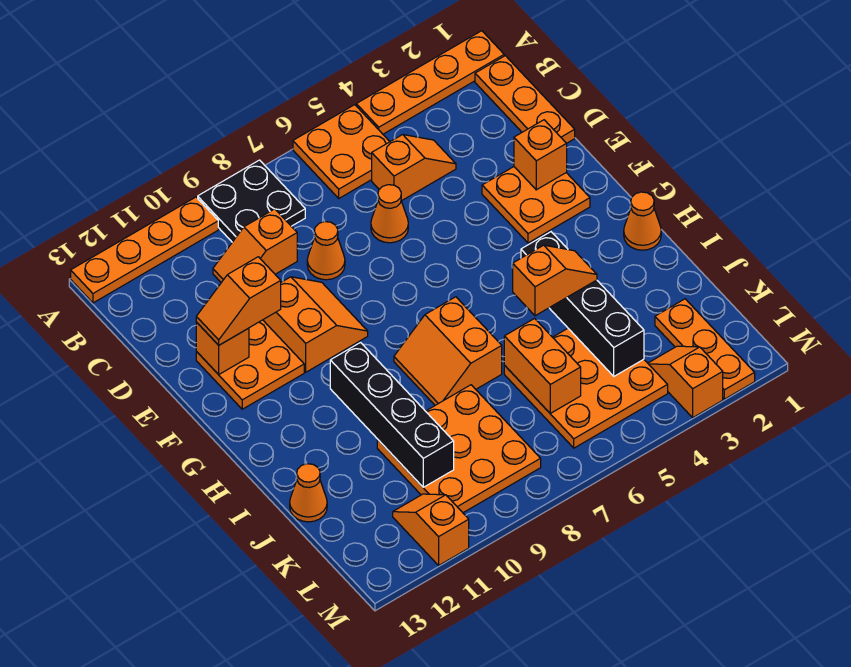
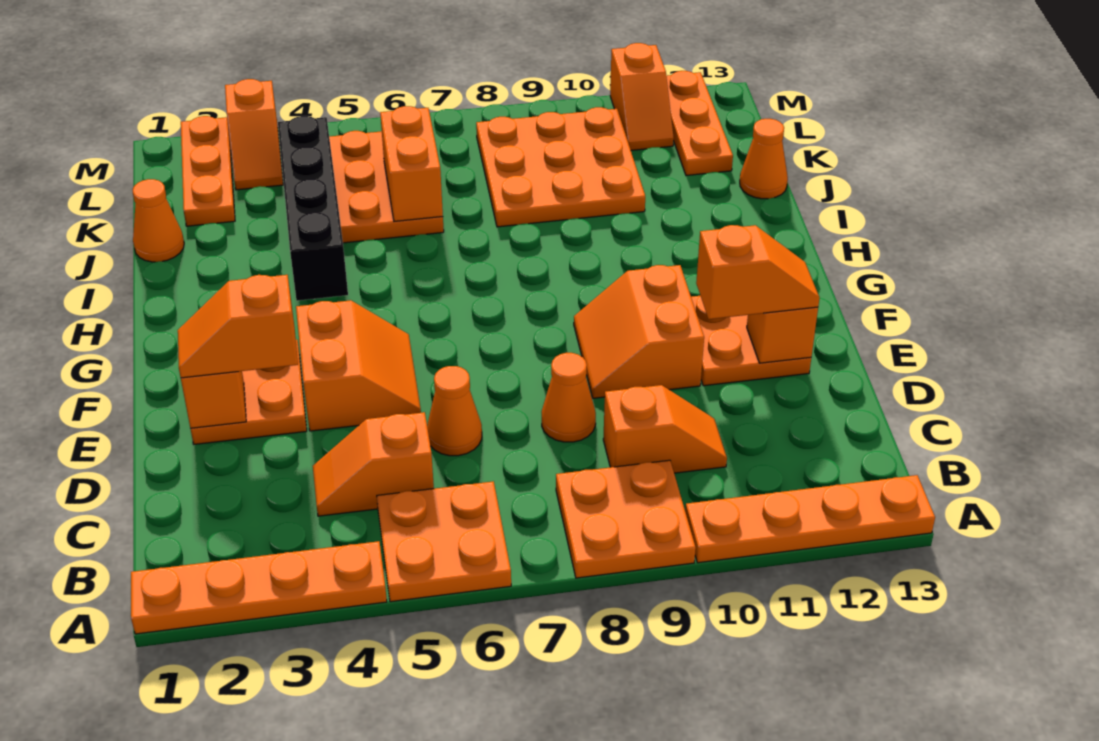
black plate A8:B9 level 1 -> orange plate A8:B9 level 1
orange plate B1:D1 level 1 -> orange plate K12:M12 level 1
orange cone H1 level 1 -> orange cone J1 level 1
orange slope H7:I8 level 1 top 7 -> orange slope E4:F5 level 1 top 4
black brick H10:K10 level 2 -> none
orange slope I4:I5 level 3 top 5 -> orange slope E2:E3 level 3 top 3

